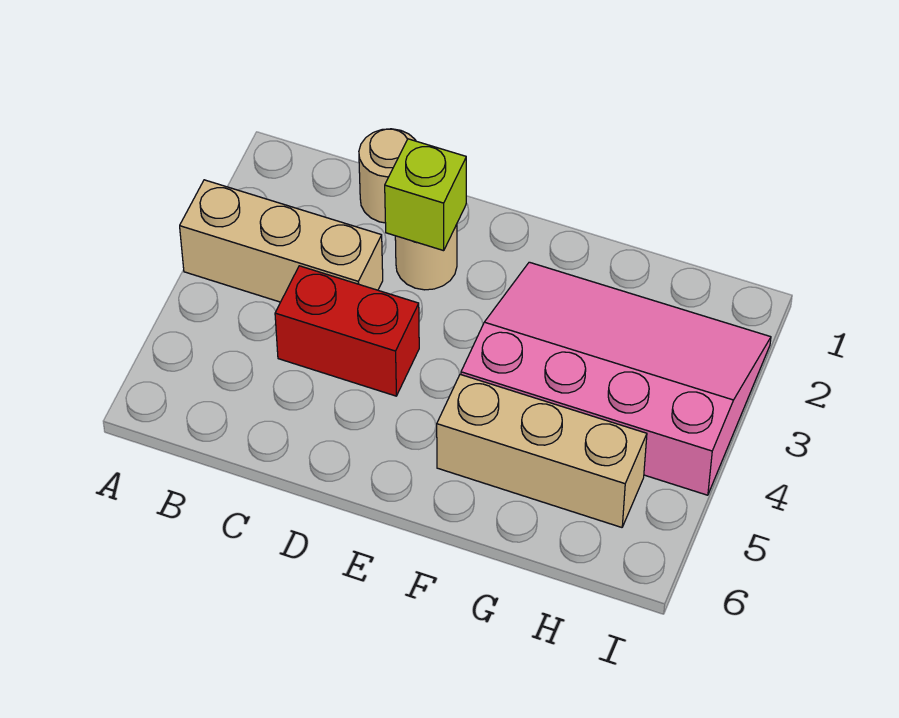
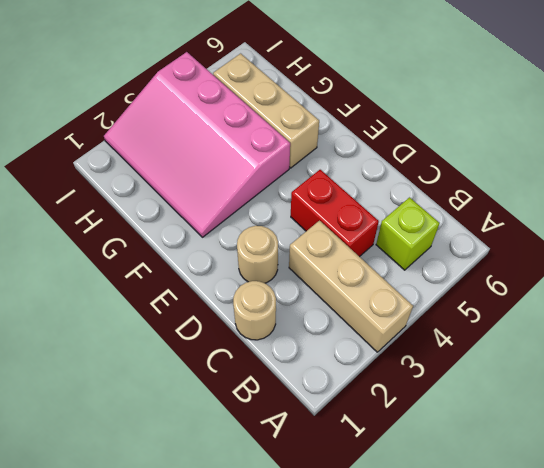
lime brick D2 level 2 -> lime brick B5 level 1

